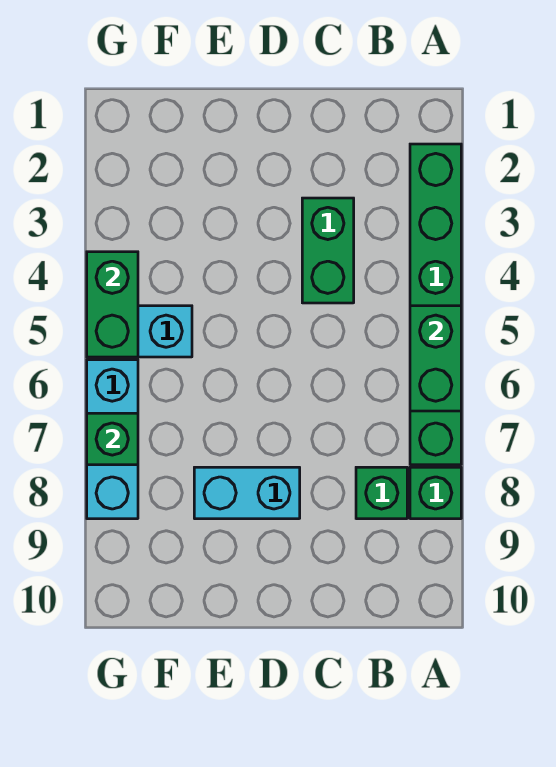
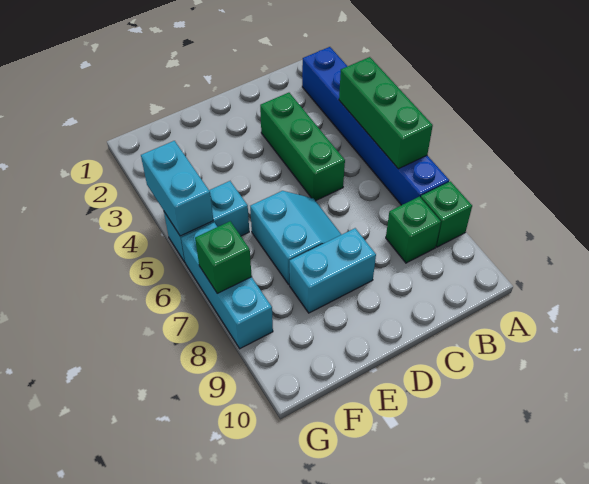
green brick A2:A7 level 1 -> blue brick A2:A7 level 1
green brick A5:A6 level 2 -> green brick A4:A6 level 2
green brick C3:C4 level 1 -> green brick C3:C5 level 1
none -> cyan slope D6:E7 level 1 top E
green brick G4:G5 level 2 -> cyan brick G4:G5 level 2

